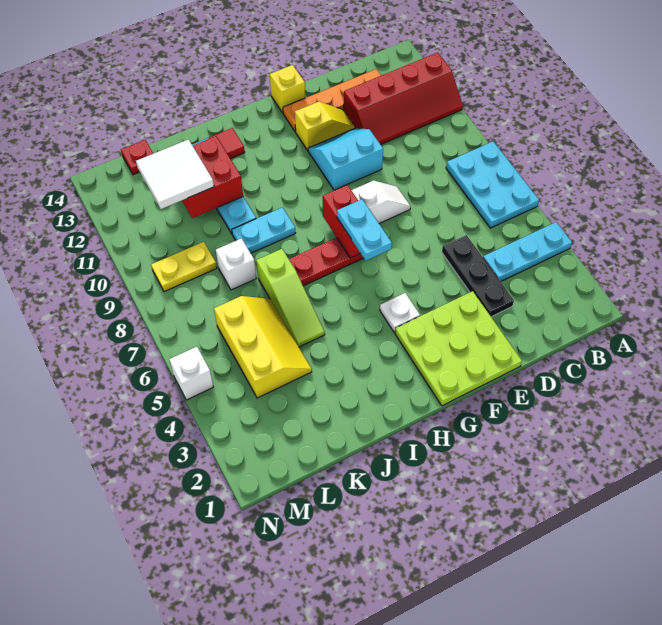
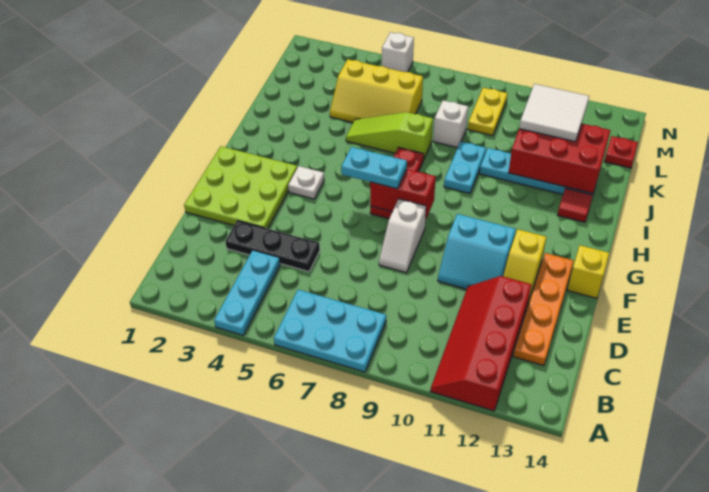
cyan slope E10:F11 level 1 top 10 -> cyan slope E10:F11 level 1 top F
red brick J11:K12 level 2 -> red brick J11:K13 level 2

